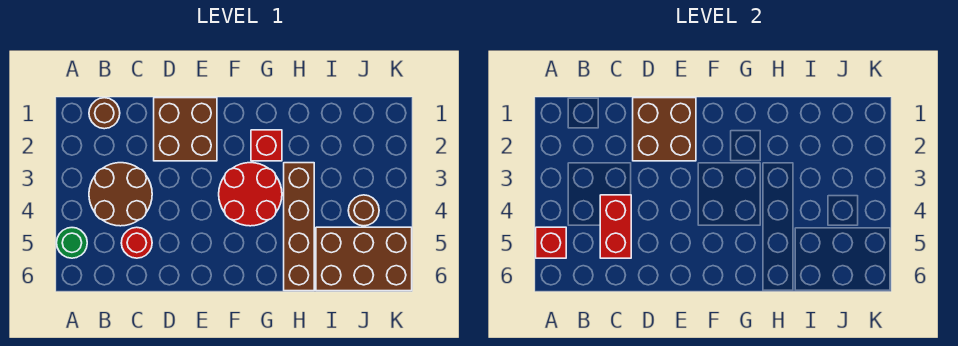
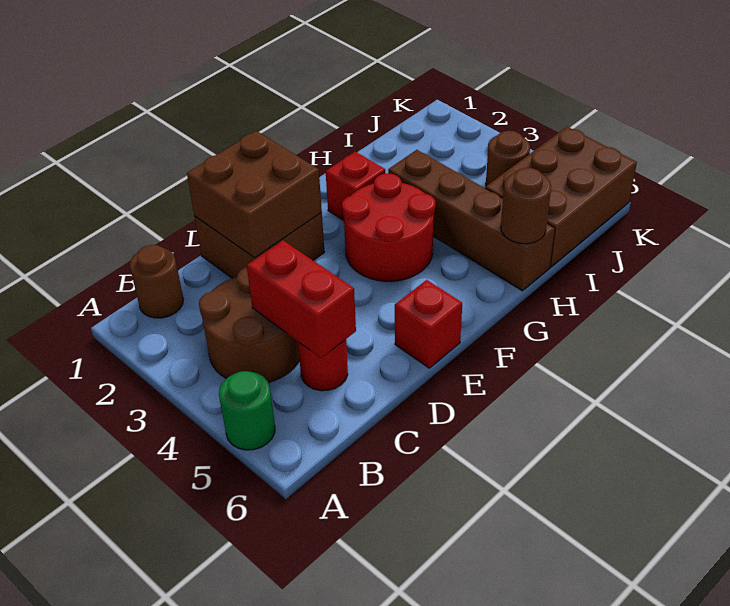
red brick A5 level 2 -> red brick E6 level 1
none -> brown round brick H6 level 2

